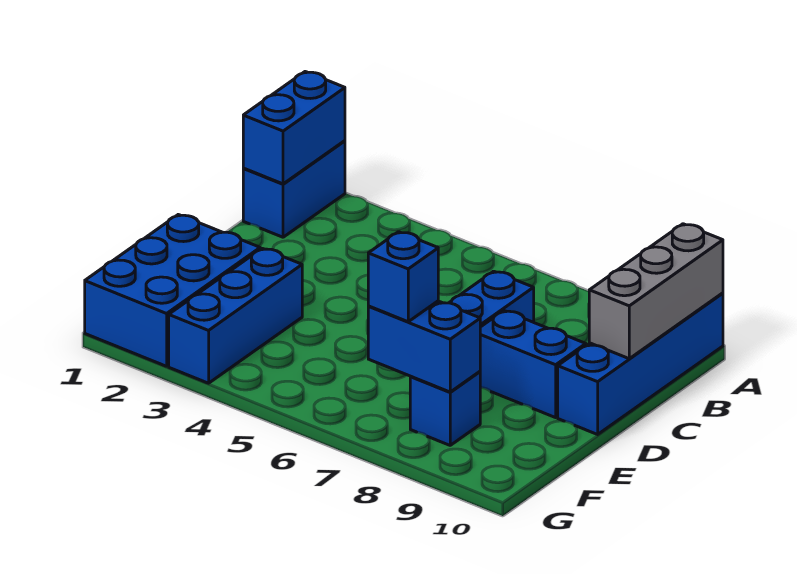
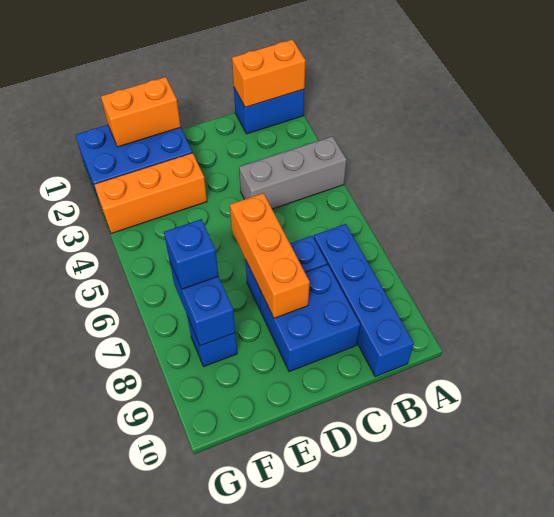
blue brick A1:B1 level 2 -> orange brick A1:B1 level 2
blue brick A10:D10 level 1 -> blue brick B7:B10 level 1
grey brick A10:C10 level 2 -> grey brick A4:C4 level 1
none -> orange brick D6:D8 level 2
blue brick D8:D9 level 1 -> blue brick C8:D9 level 1
none -> orange brick E1:F1 level 2
blue brick E3:G3 level 1 -> orange brick E3:G3 level 1

